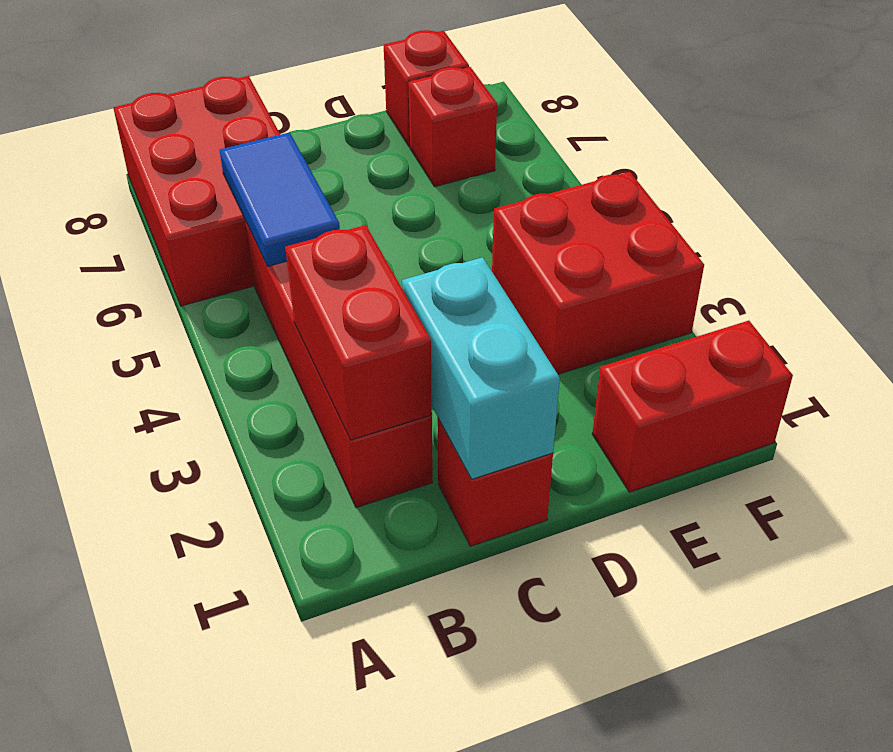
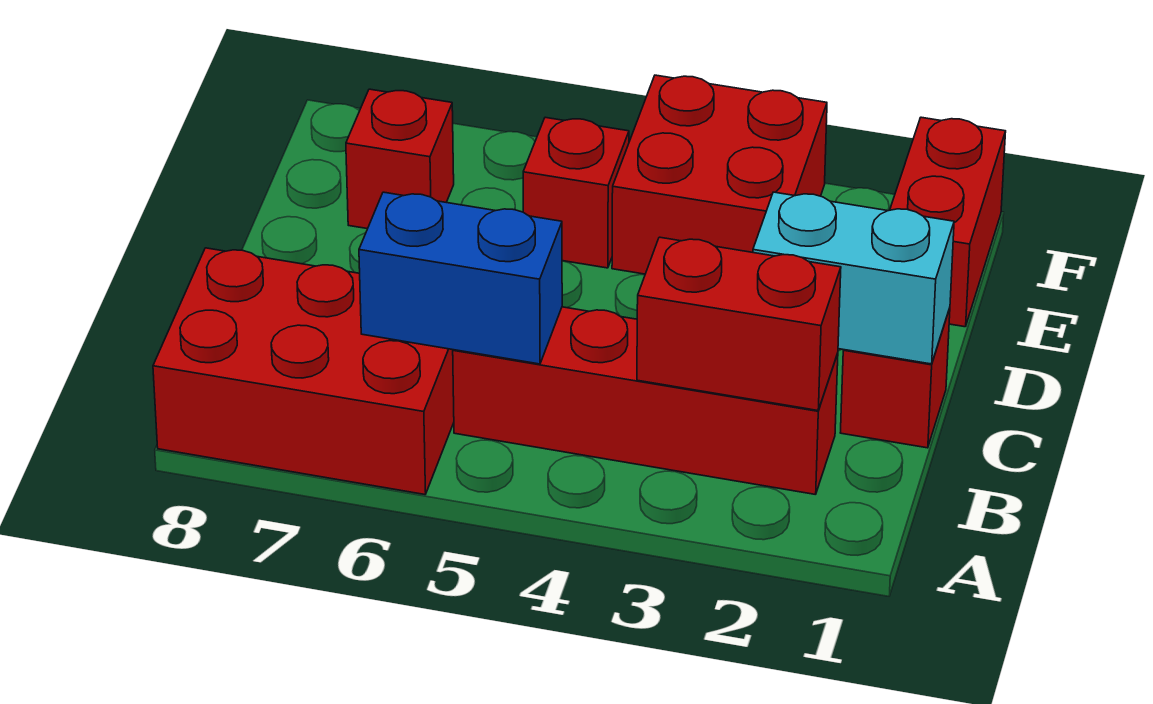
blue tile B5:B6 level 2 -> blue brick B5:B6 level 2
red brick E8 level 1 -> red brick E5 level 1

